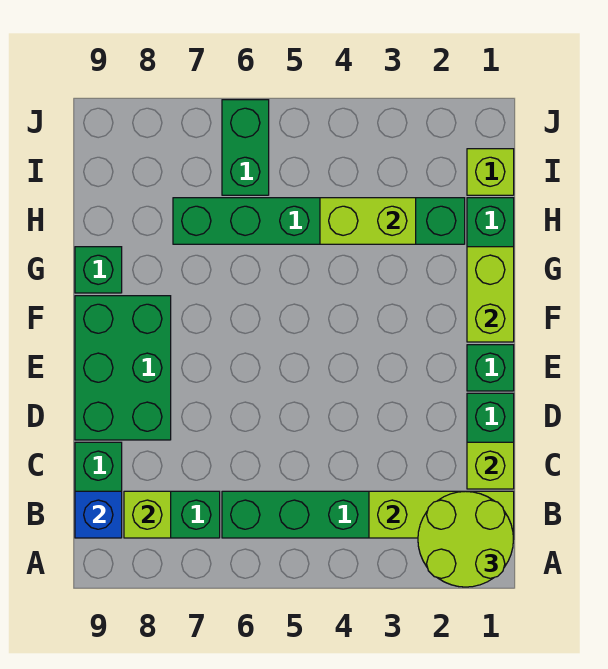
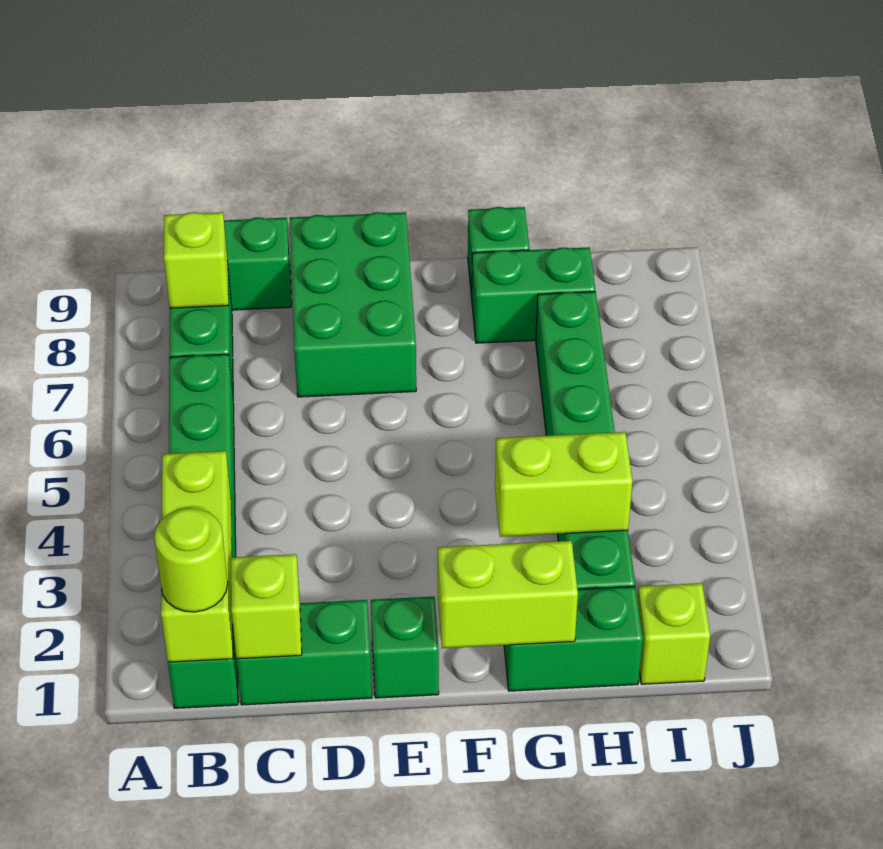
lime round brick A1:B2 level 3 -> lime round brick B1 level 3
blue brick B9 level 2 -> none
green brick D8:F9 level 1 -> green brick D7:E9 level 1
lime brick H3:H4 level 2 -> lime brick G3:H3 level 2
green brick I6:J6 level 1 -> green brick G8:H8 level 1

